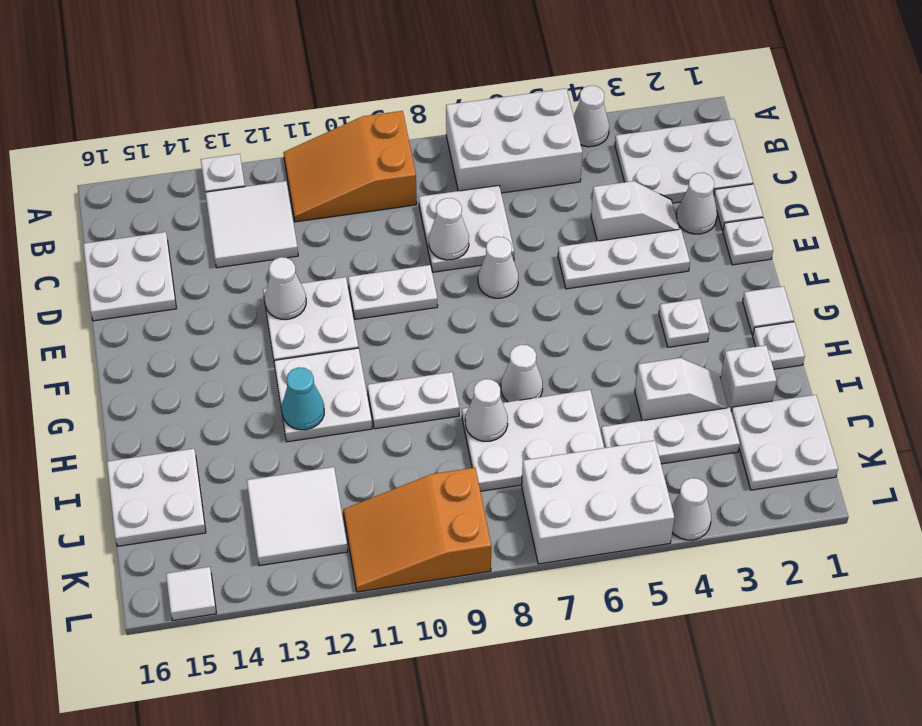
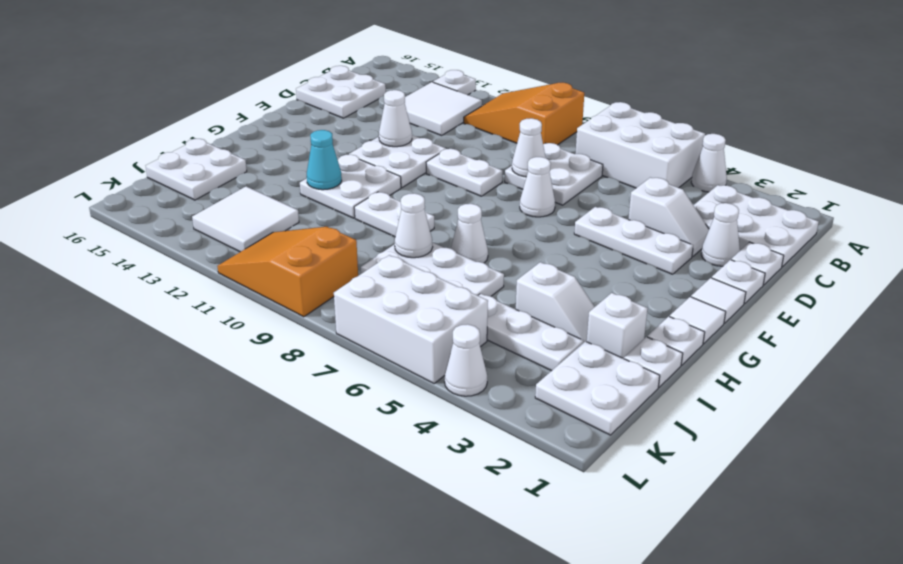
white plate G3 level 1 -> white plate I1 level 1
white tile L15 level 1 -> white tile F1 level 1

